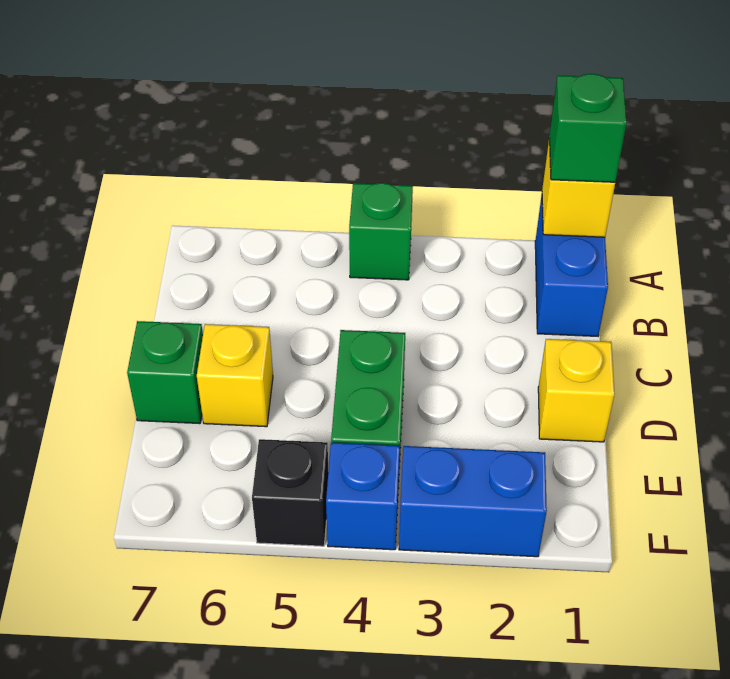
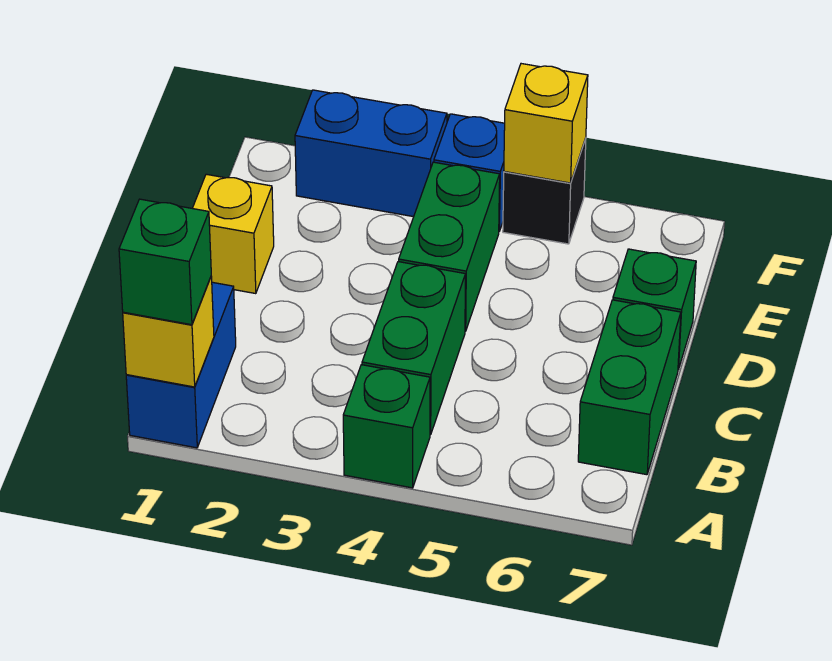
none -> green brick B4:C4 level 1
none -> green brick B7:C7 level 1
yellow brick D6 level 1 -> yellow brick F5 level 2

